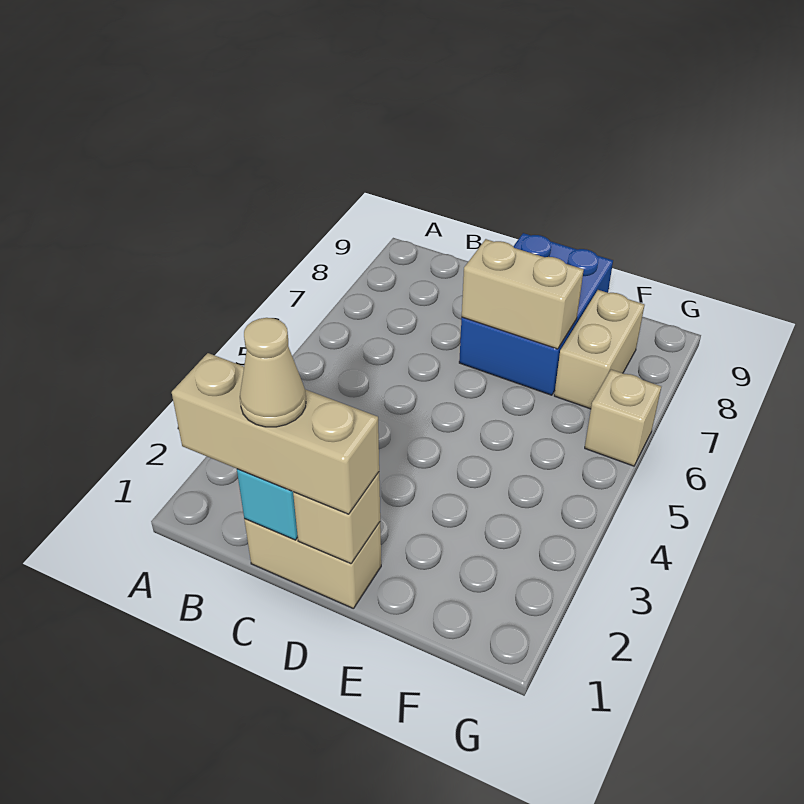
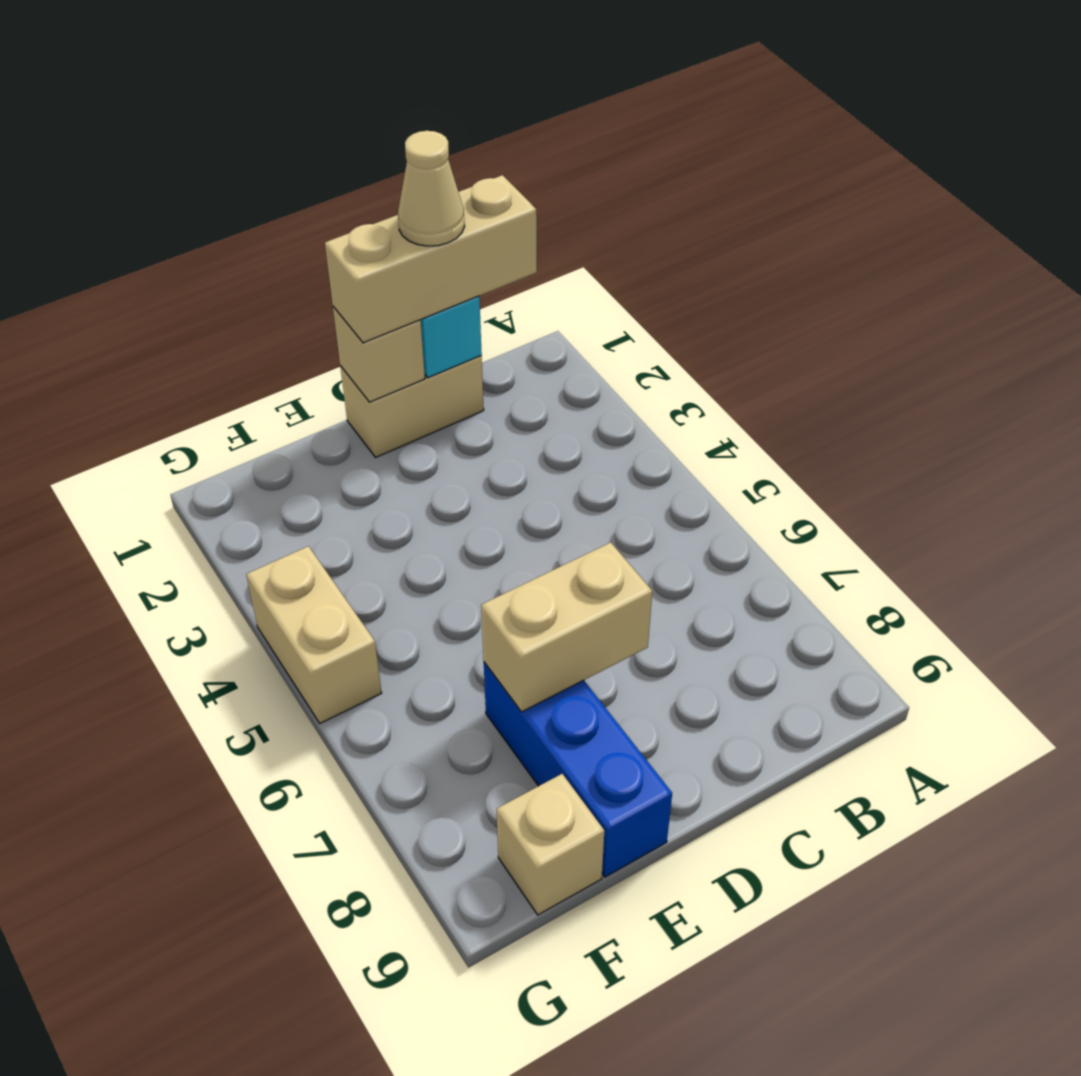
blue brick D7:E9 level 1 -> blue brick E7:E9 level 1
tan brick F7:F8 level 1 -> tan brick G4:G5 level 1
tan brick G6 level 1 -> tan brick F9 level 1

